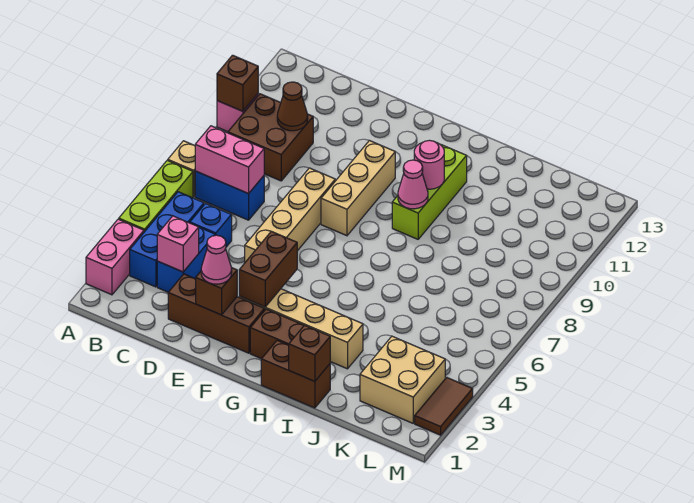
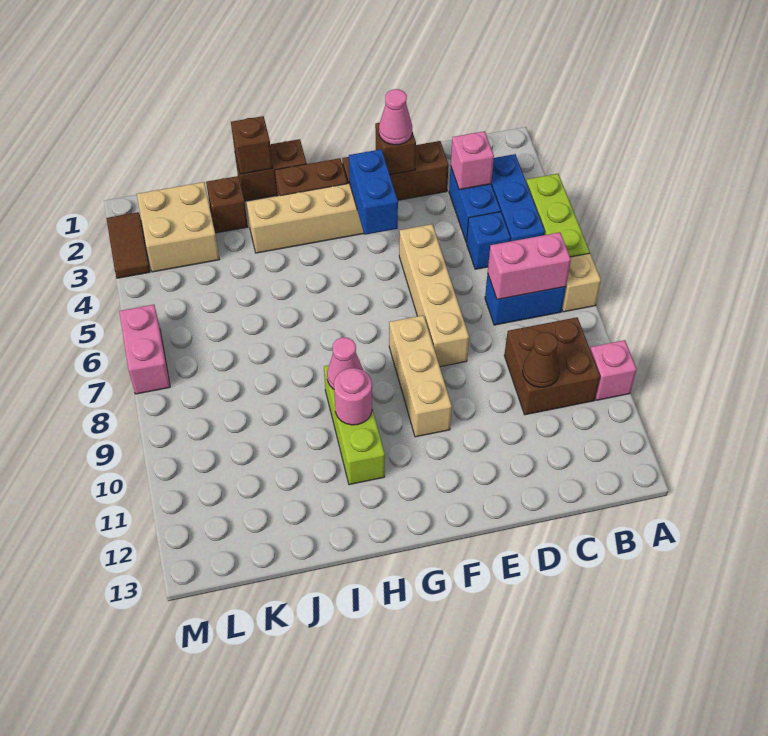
pink brick A2:A3 level 1 -> pink brick M6:M7 level 1
brown brick A10 level 2 -> brown brick J2 level 1
brown brick F3:F4 level 2 -> blue brick F3:F4 level 2

